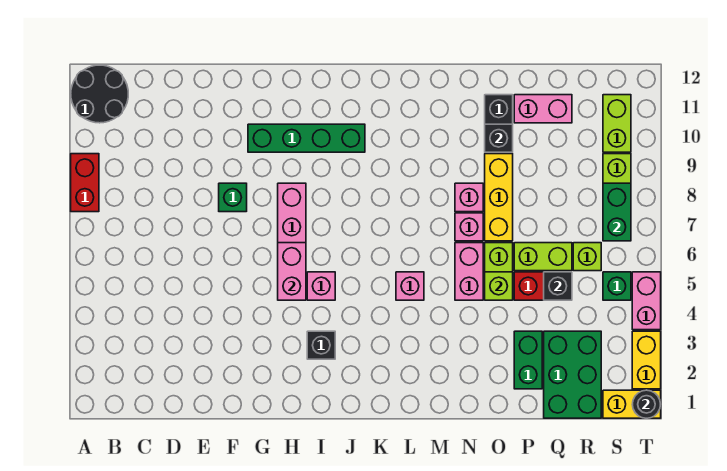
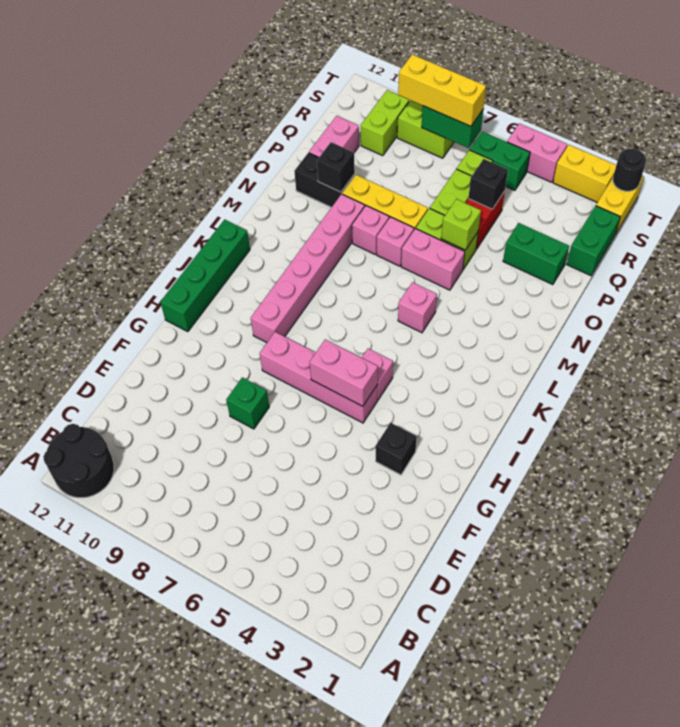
red brick A8:A9 level 1 -> none
green brick G10:J10 level 1 -> green brick H12:K12 level 1
black brick I3 level 1 -> black brick G3 level 1
none -> pink brick I9:N9 level 1
green brick Q1:R3 level 1 -> green brick Q1:R1 level 1
green brick S5 level 1 -> green brick S5:S6 level 1
none -> yellow brick S7:S9 level 3
lime brick S10:S11 level 1 -> lime brick R10:S10 level 1

